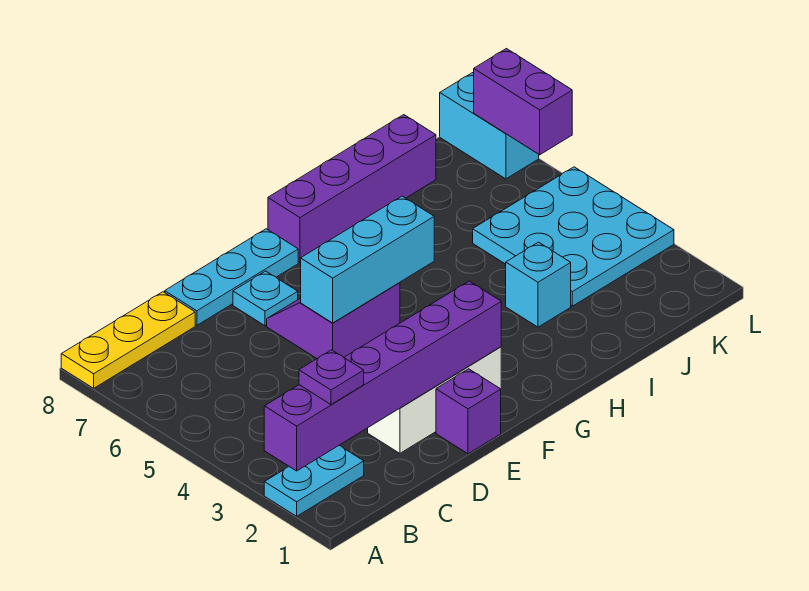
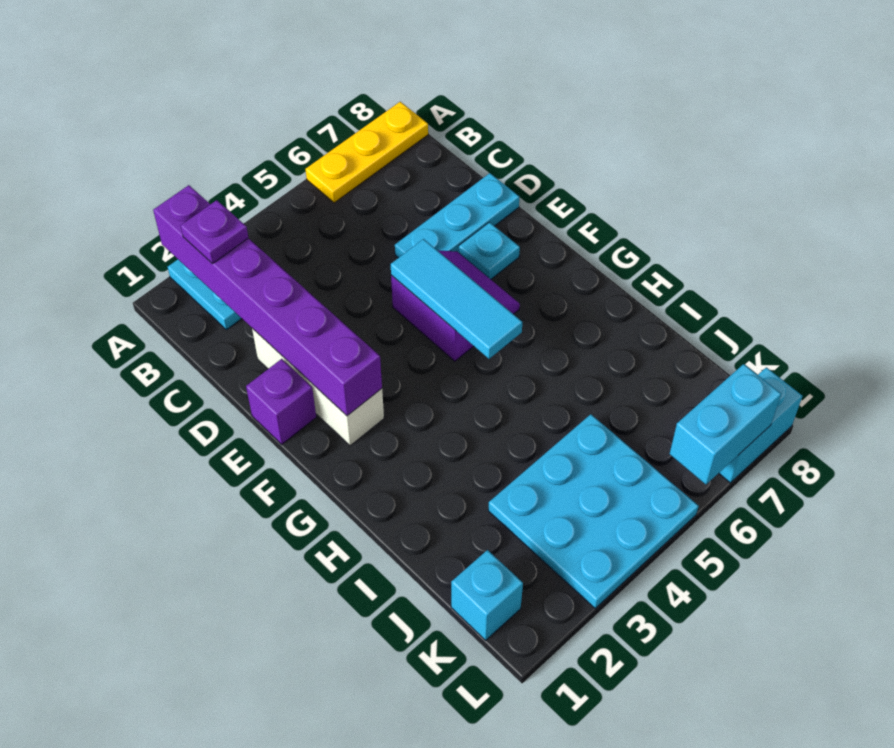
yellow plate A8:C8 level 1 -> yellow plate A6:A8 level 1
cyan plate D8:F8 level 1 -> cyan plate D6:D8 level 1
cyan brick E5:G5 level 2 -> cyan tile E5:G5 level 2
purple brick G8:J8 level 1 -> none
cyan brick I3 level 1 -> cyan brick K1 level 1
purple brick L6:L7 level 2 -> cyan brick L6:L7 level 2

